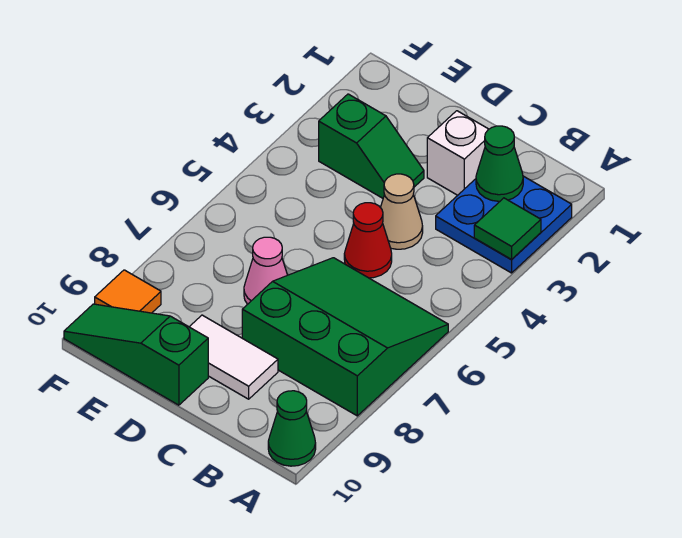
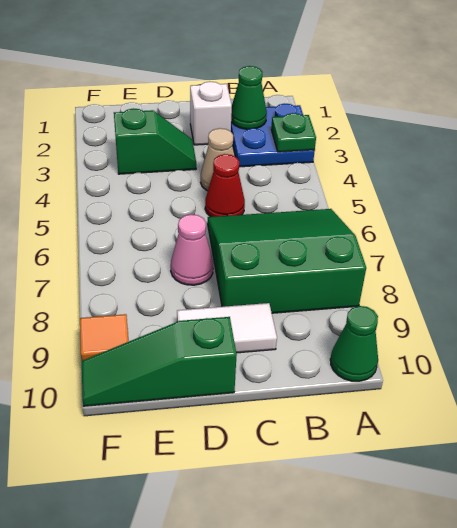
green tile A3 level 2 -> green plate A3 level 2

